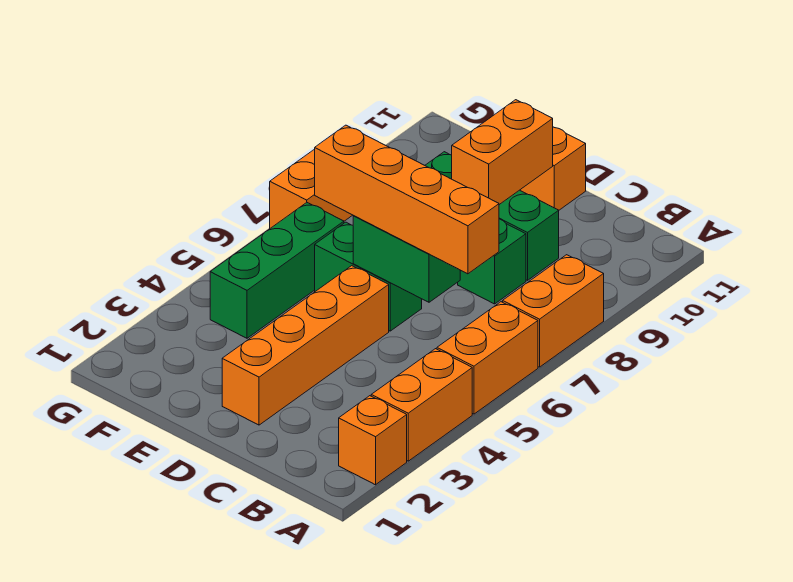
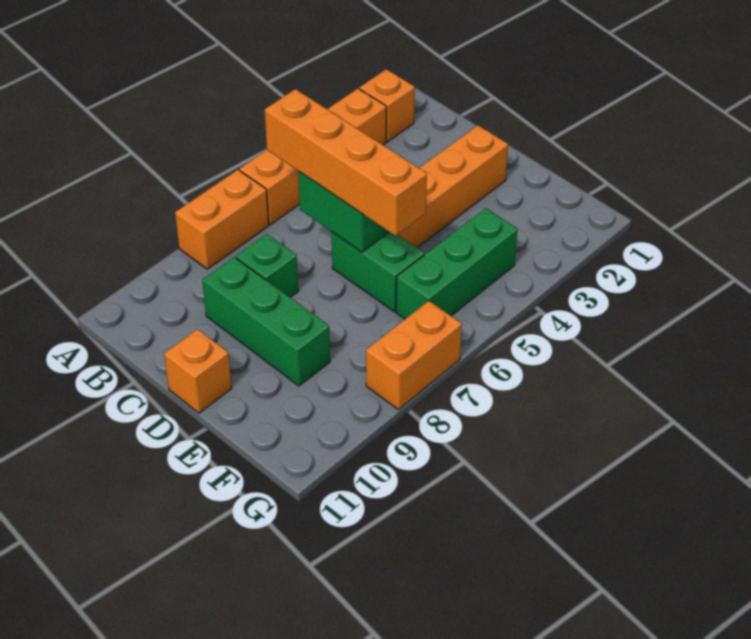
orange brick D9:D10 level 2 -> none

